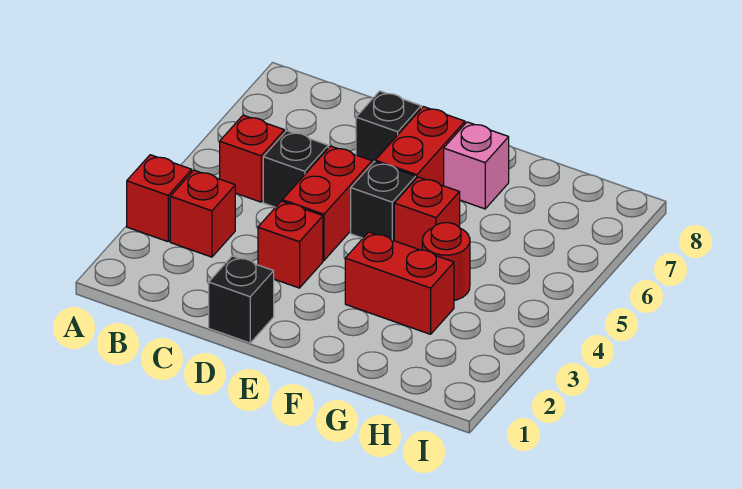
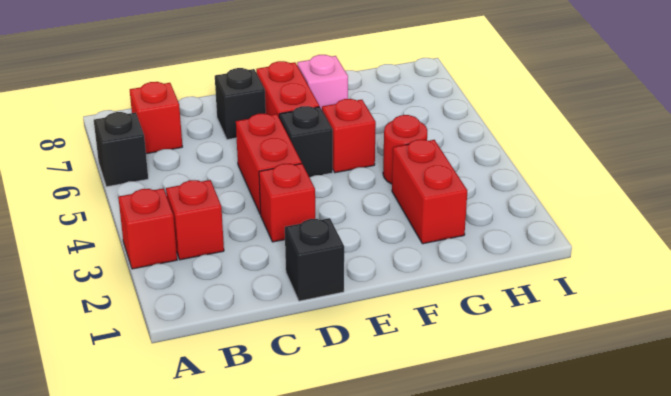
red brick B5 level 1 -> red brick B7 level 1
black brick C5 level 1 -> black brick A6 level 1
red brick F3:G3 level 1 -> red brick G2:G3 level 1

